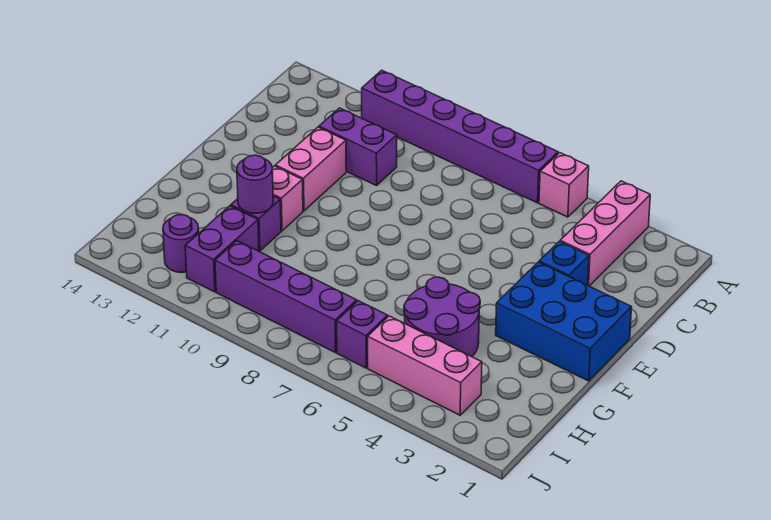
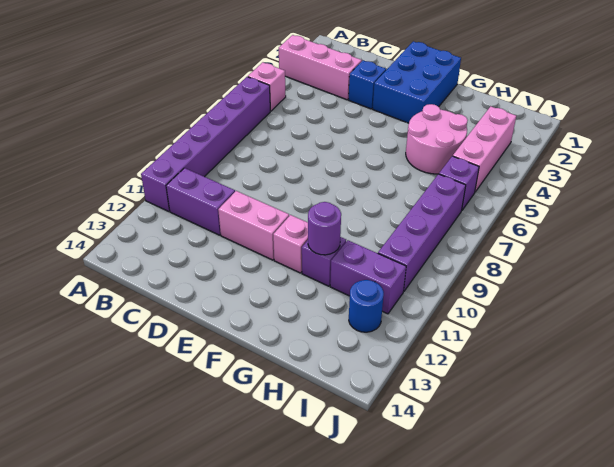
purple brick C10:C11 level 1 -> purple brick B11:C11 level 1
purple round brick G4:H5 level 1 -> pink round brick G4:H5 level 1
purple round brick I12 level 1 -> blue round brick I12 level 1

